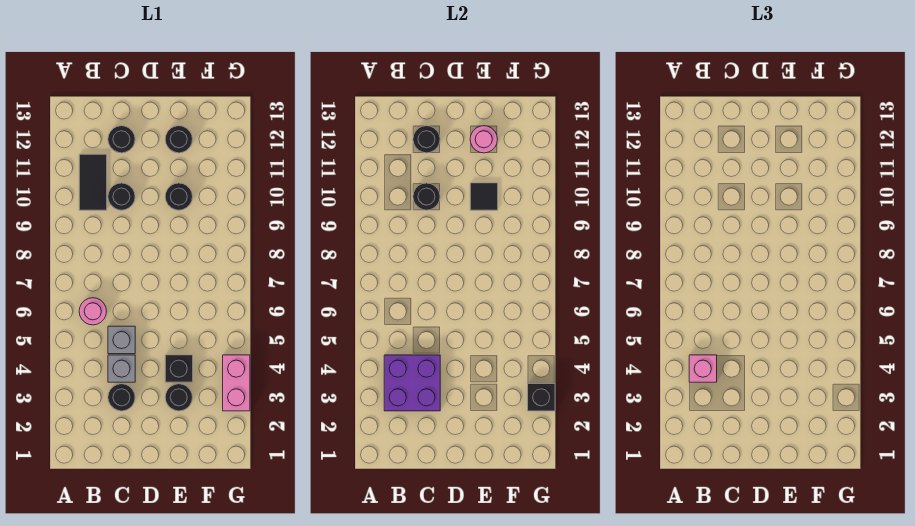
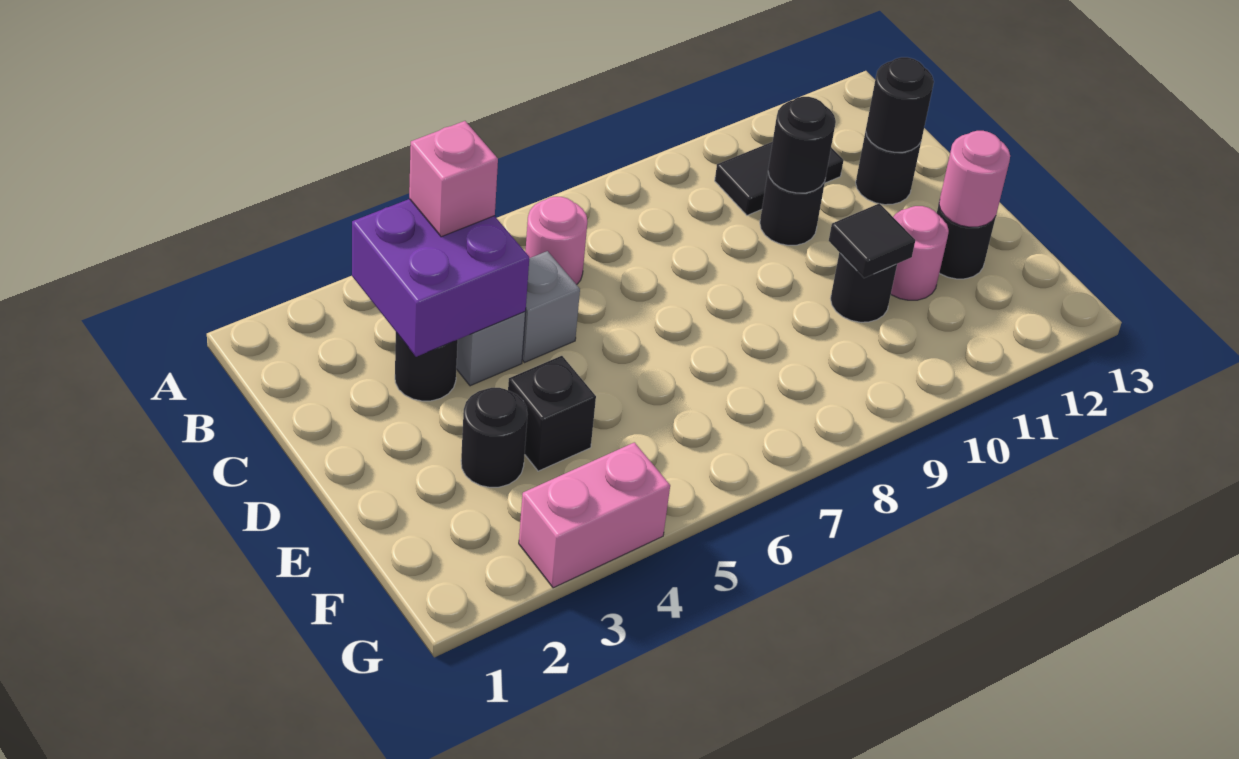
none -> pink round brick E11 level 1
black brick G3 level 2 -> none

